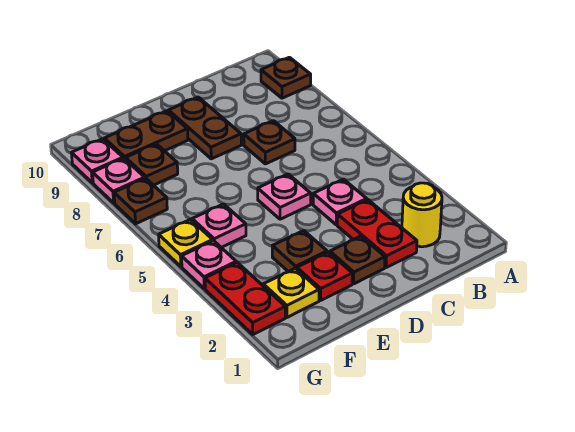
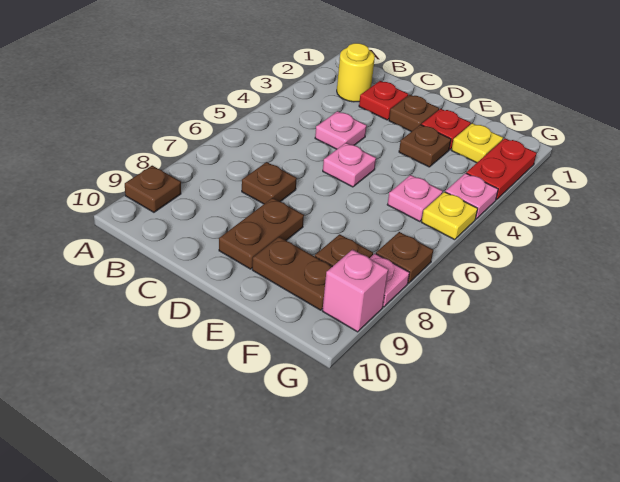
red plate C2:C3 level 1 -> red plate C2 level 1
pink plate G9 level 1 -> pink brick G9 level 1

